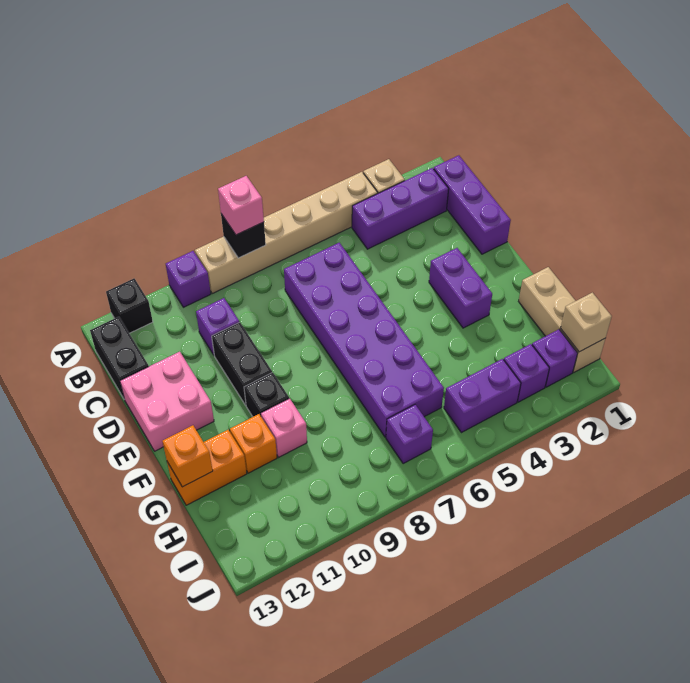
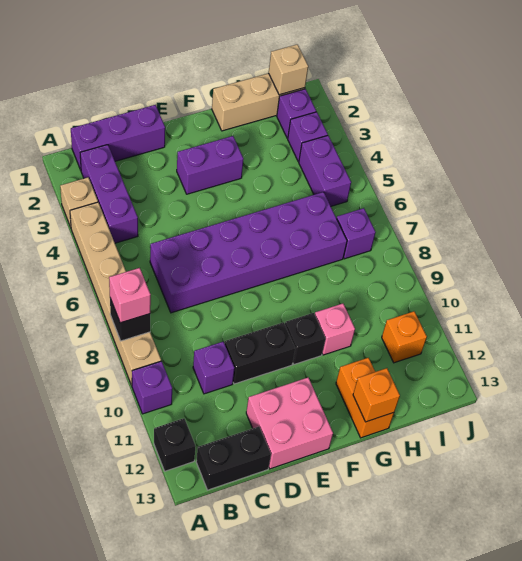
orange brick G11 level 1 -> orange brick I11 level 1

